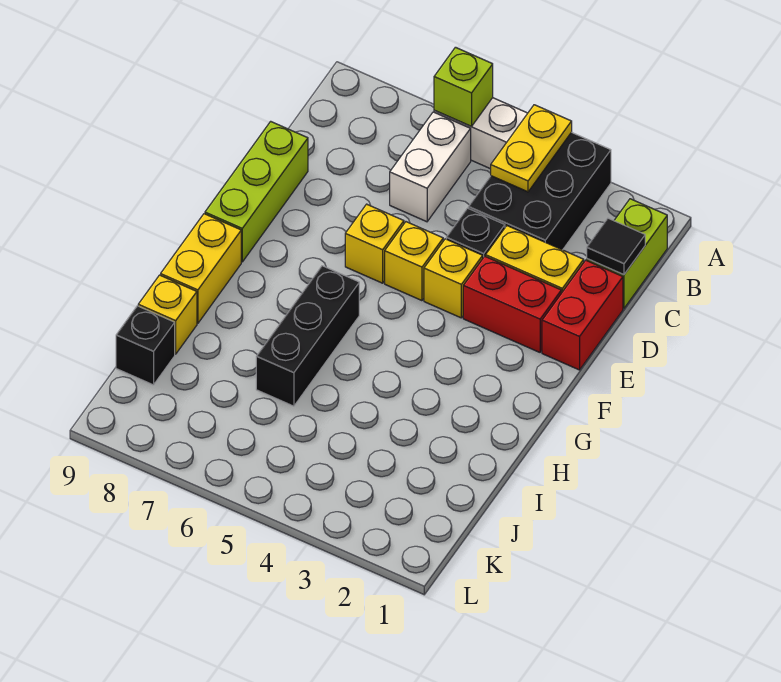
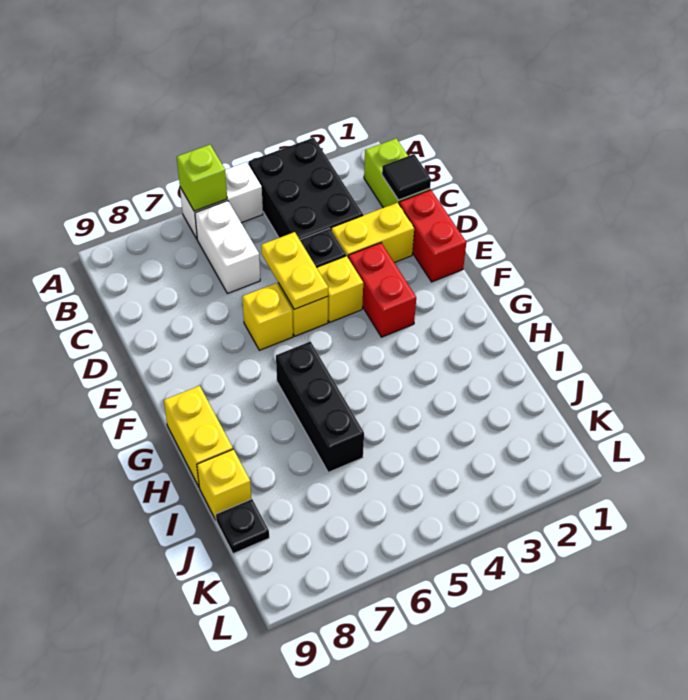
yellow plate A4:B4 level 2 -> yellow plate D5:E5 level 2
lime brick D9:F9 level 1 -> none
red brick E2:E3 level 1 -> red brick E3:F3 level 1
black brick J9 level 1 -> black plate J9 level 1

